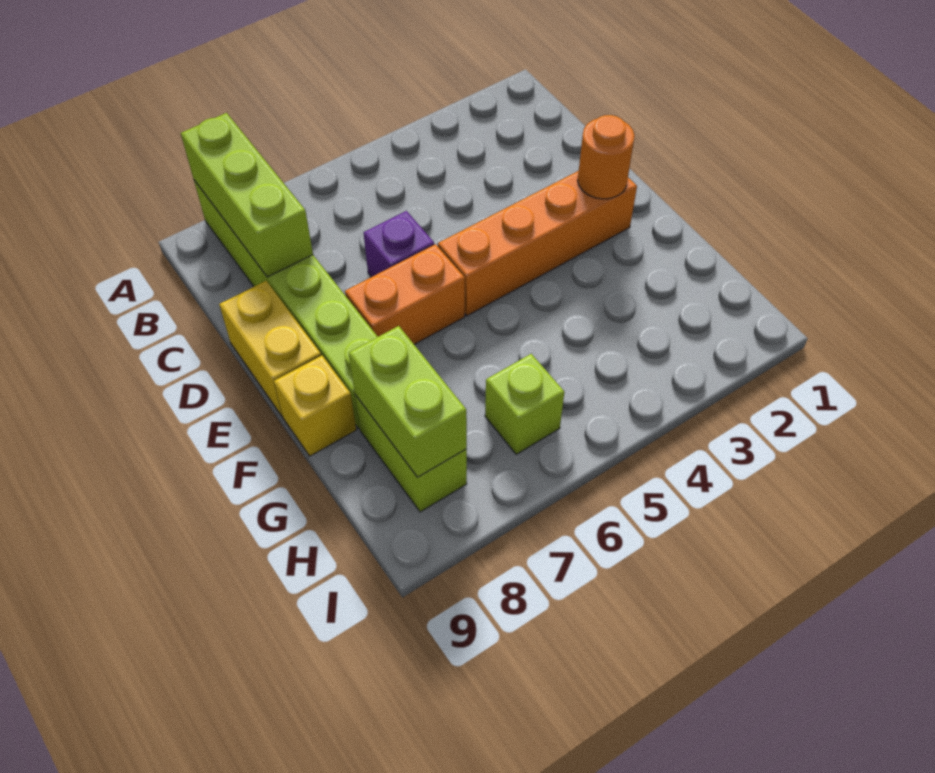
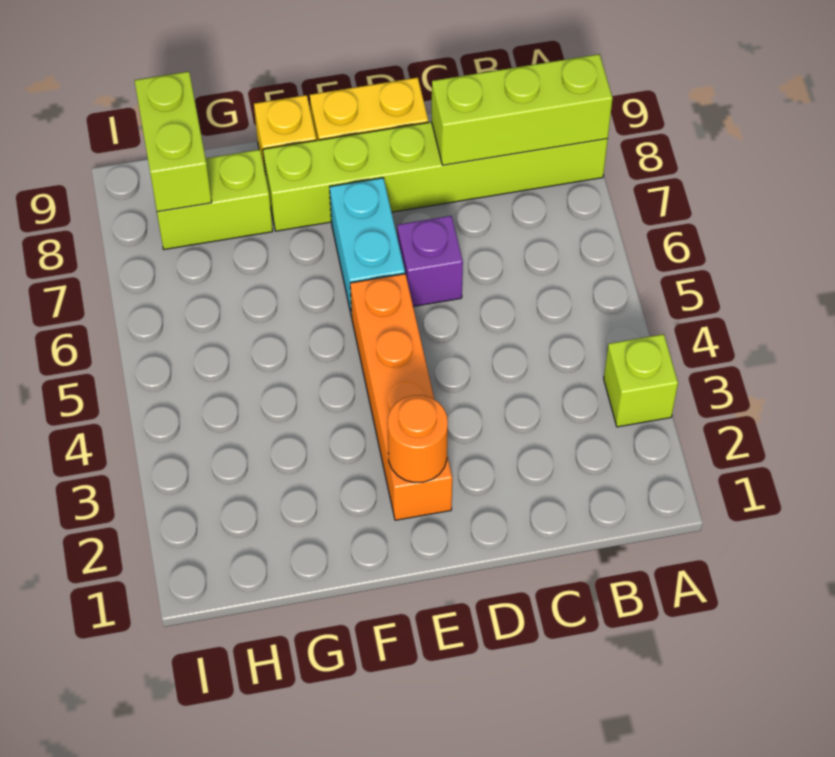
orange brick E6:E7 level 1 -> cyan brick E6:E7 level 1
lime brick G8:H8 level 2 -> lime brick H8:H9 level 2
lime brick H6 level 1 -> lime brick A3 level 1

